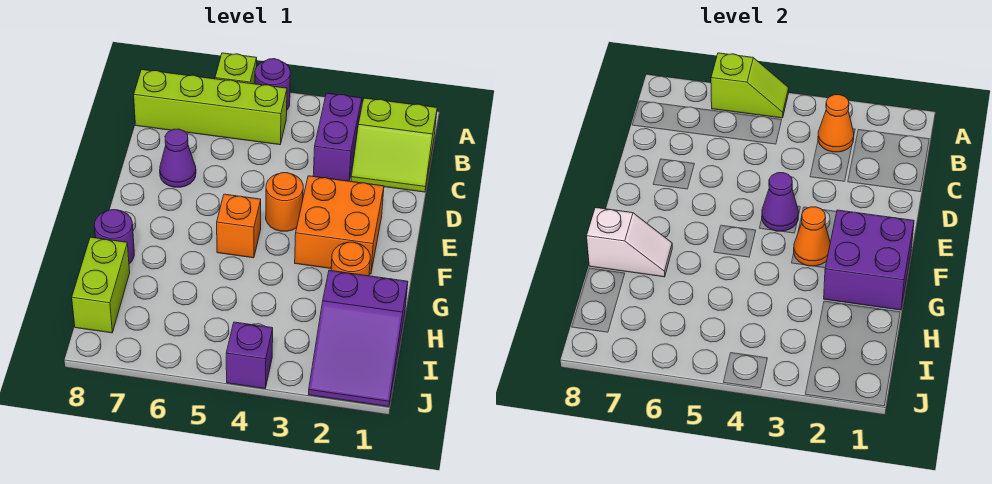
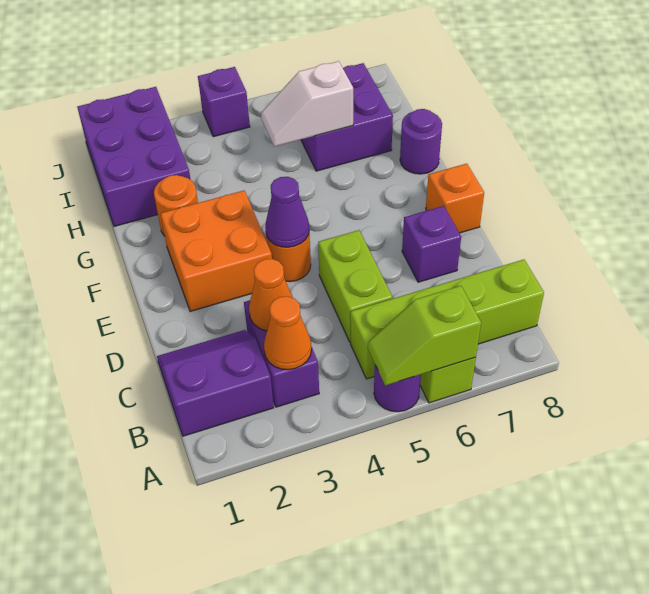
lime slope B1:C2 level 1 top B -> purple slope B1:C2 level 1 top B
purple cone D7 level 1 -> purple brick D7 level 1
purple brick F1:G2 level 2 -> purple brick H6:I7 level 1
orange cone F3 level 2 -> orange cone C3 level 2
orange brick F5 level 1 -> orange brick E8 level 1
white slope G7:G8 level 2 top 8 -> white slope H5:H6 level 2 top 6
purple slope H1:J2 level 1 top H -> purple brick H1:J2 level 1
lime brick H8:I8 level 1 -> lime brick C5:D5 level 1

